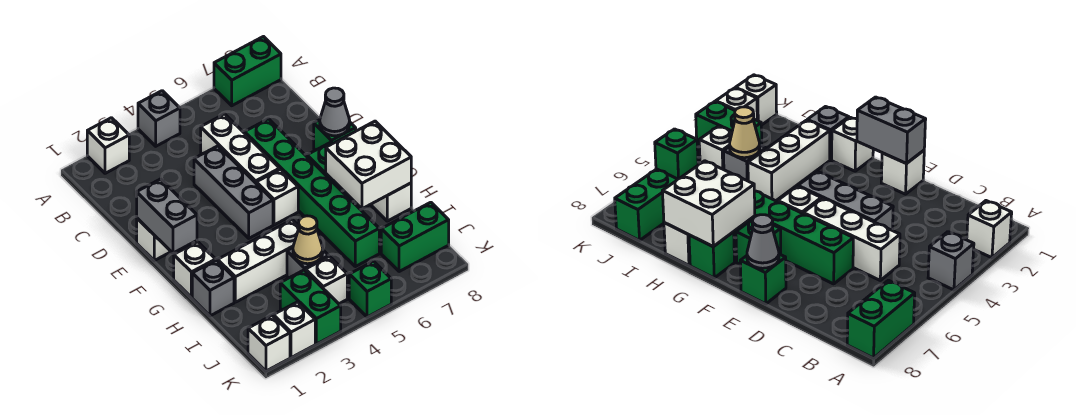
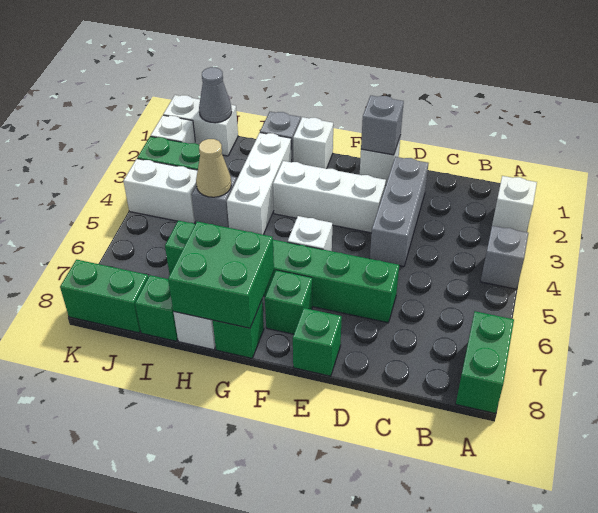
white brick C5:E5 level 1 -> white brick E3:G3 level 1
grey brick D4:F4 level 1 -> grey brick D2:D4 level 1
grey brick E1:F1 level 2 -> grey brick E1 level 2
grey cone E8 level 2 -> grey cone J1 level 2
white brick G7:H8 level 2 -> green brick G7:H8 level 2
white brick J4 level 1 -> white brick J4:K4 level 1
green brick J7:J8 level 1 -> green brick J8:K8 level 1
white brick K1 level 1 -> white brick J1:K1 level 1
green brick K5 level 1 -> green brick I8 level 1

